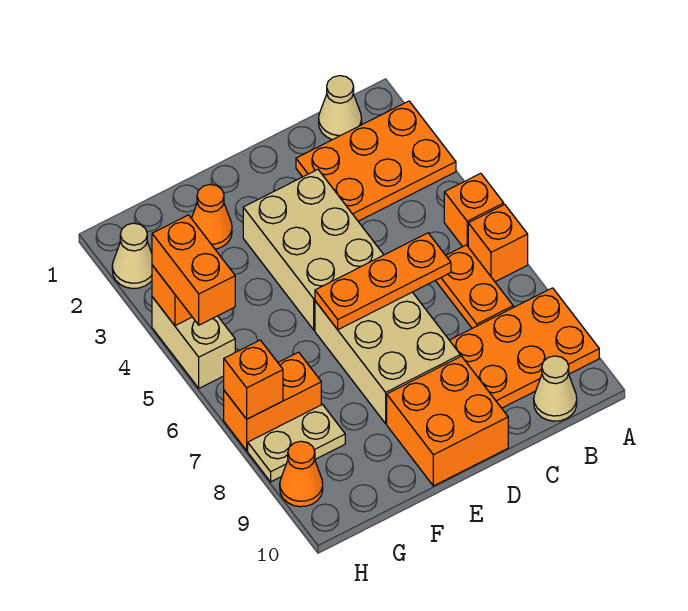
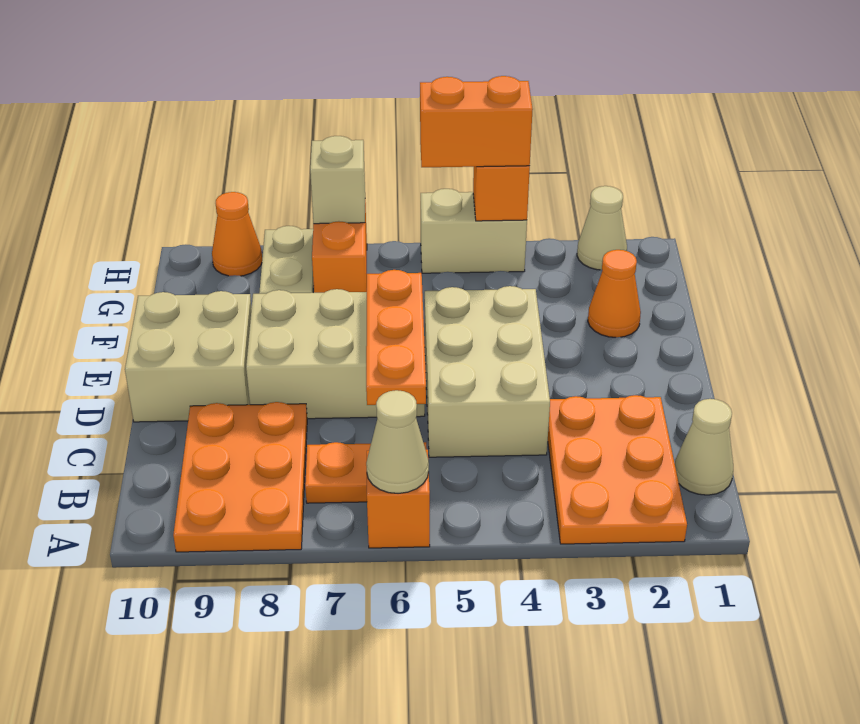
orange brick A5 level 1 -> none
tan cone B10 level 1 -> tan cone A6 level 2
tan brick D3:E5 level 1 -> tan brick C4:E5 level 1
orange brick D9:E10 level 1 -> tan brick D9:E10 level 1
orange brick H7 level 2 -> tan brick H7 level 2

